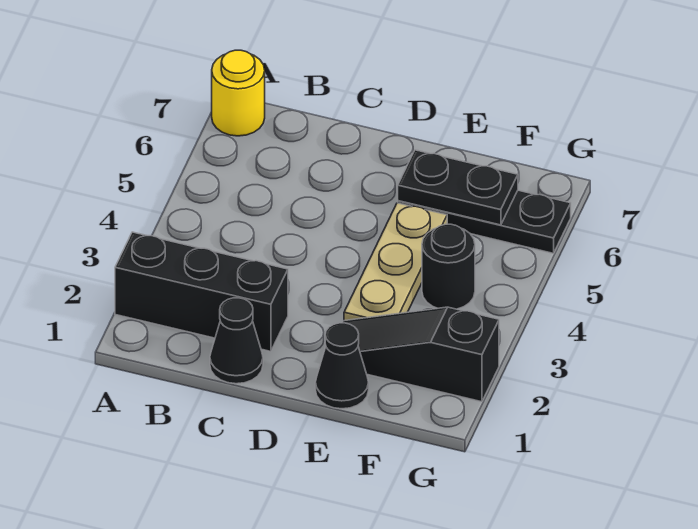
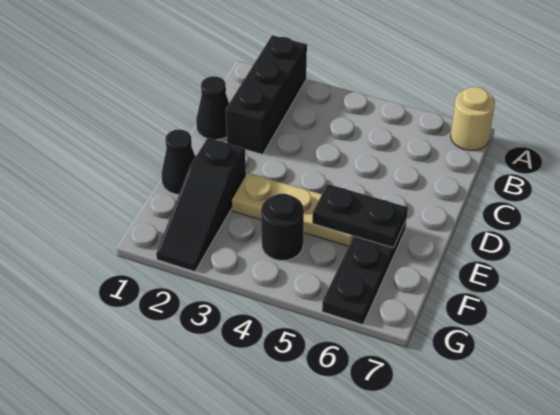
yellow round brick A7 level 1 -> tan round brick A7 level 1
black slope E2:G2 level 1 top G -> black slope E2:G2 level 1 top E
black plate E6:F6 level 2 -> black plate E5:E6 level 2

